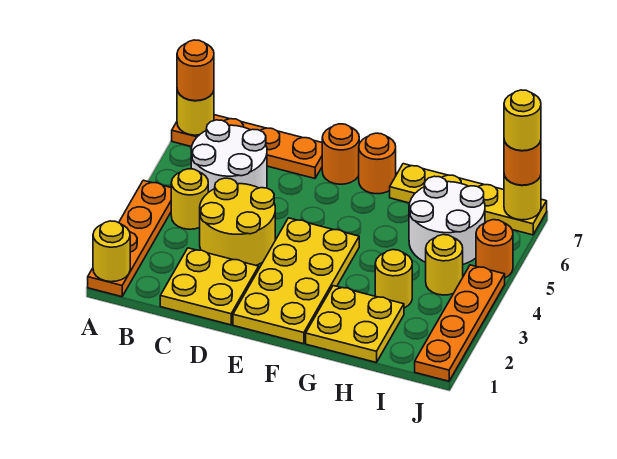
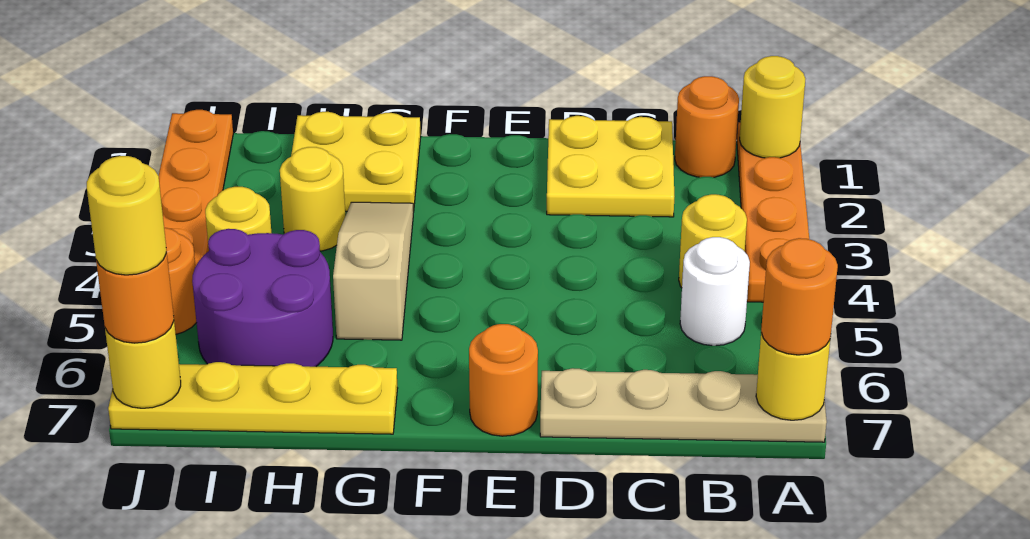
orange plate A7:D7 level 1 -> tan plate A7:D7 level 1
white round brick B5:C6 level 1 -> white round brick B5 level 1
yellow round brick C3:D4 level 1 -> none
yellow plate E1:F4 level 1 -> none
orange round brick F7 level 1 -> orange round brick B1 level 1
none -> tan slope G3:G5 level 1 top 5
white round brick H5:I6 level 1 -> purple round brick H5:I6 level 1

